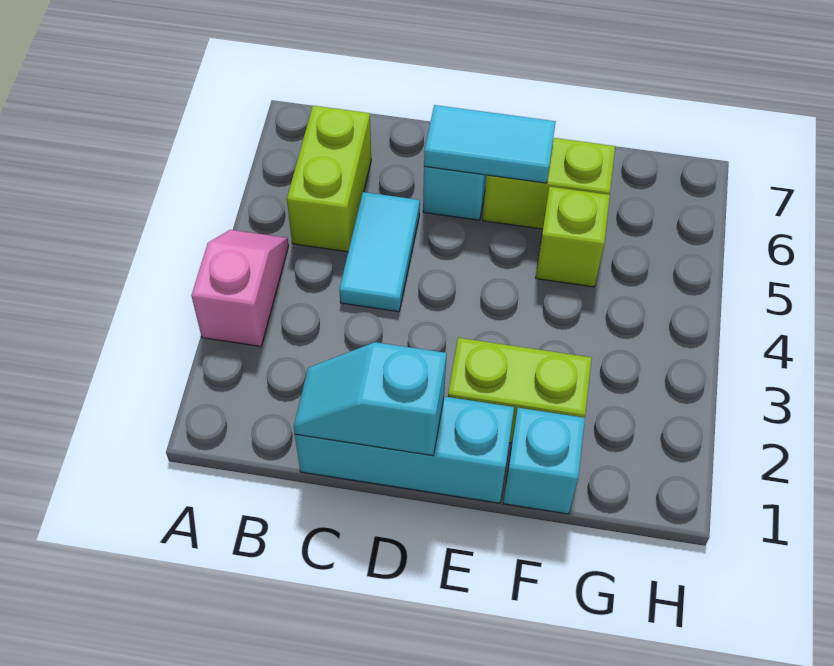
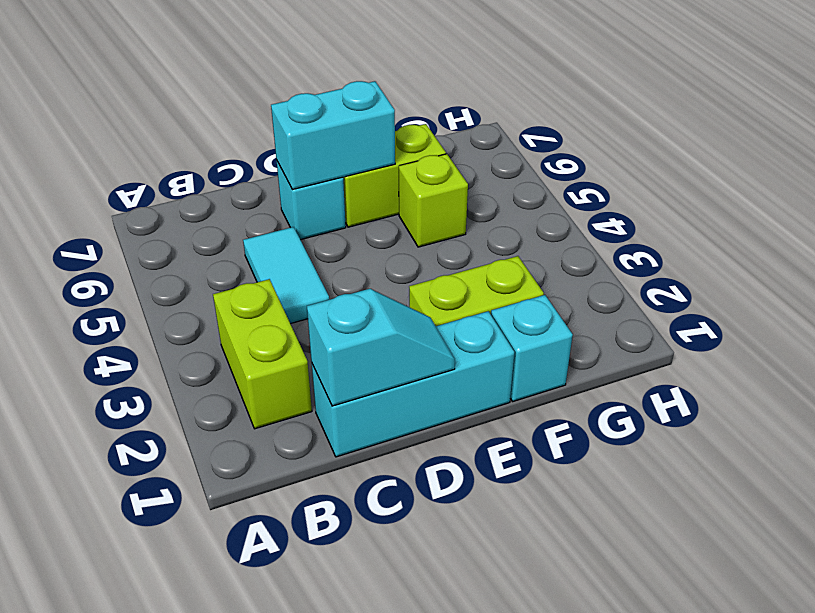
pink slope A3:A4 level 1 top 3 -> none
lime brick B5:B6 level 1 -> lime brick B2:B3 level 1
cyan slope C1:D1 level 2 top D -> cyan slope C1:D1 level 2 top C
cyan tile D6:E6 level 2 -> cyan brick D6:E6 level 2

